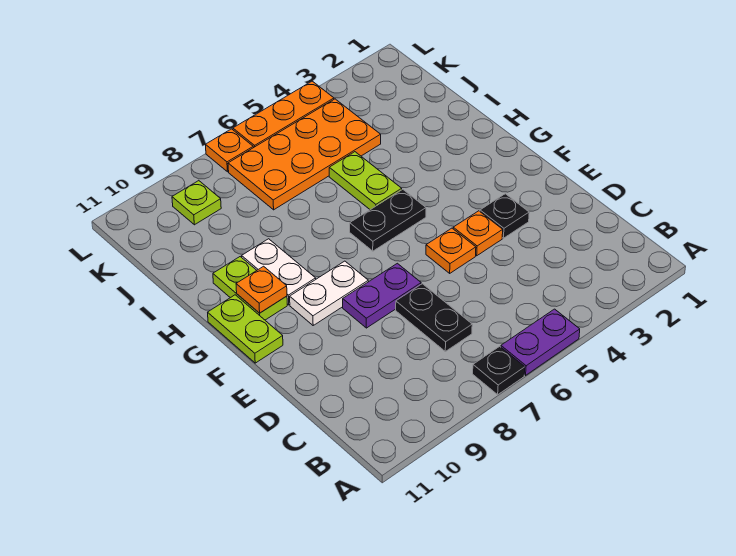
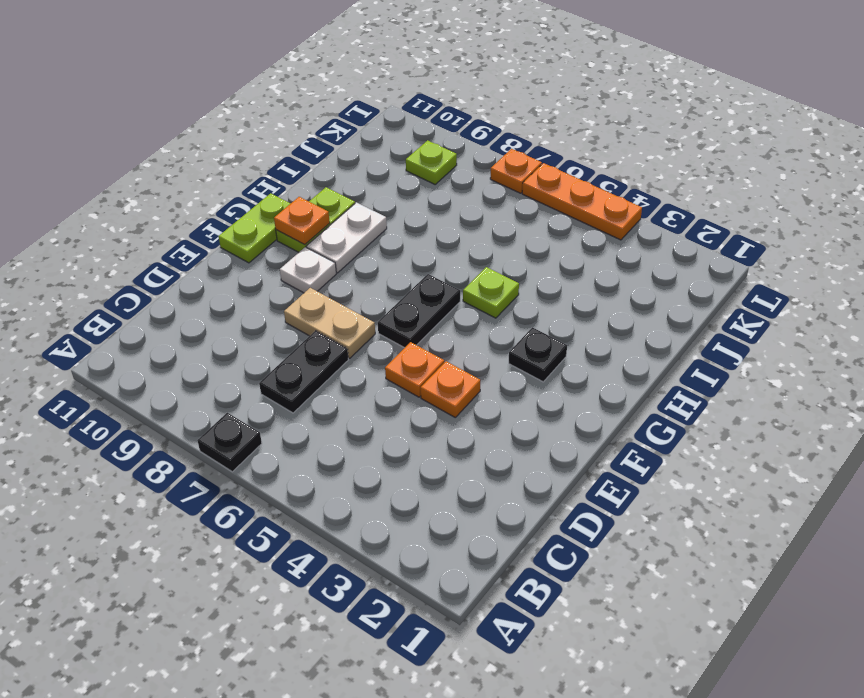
purple plate A5:A6 level 1 -> none
black plate E3 level 1 -> black plate G3 level 1
purple plate E7:E8 level 1 -> tan plate E7:E8 level 1
white plate F8:F9 level 1 -> white plate F9 level 1
black plate G5:G6 level 1 -> black plate F6:G6 level 1
lime plate H5:I5 level 1 -> lime plate H5 level 1
orange plate J4:K7 level 1 -> none

